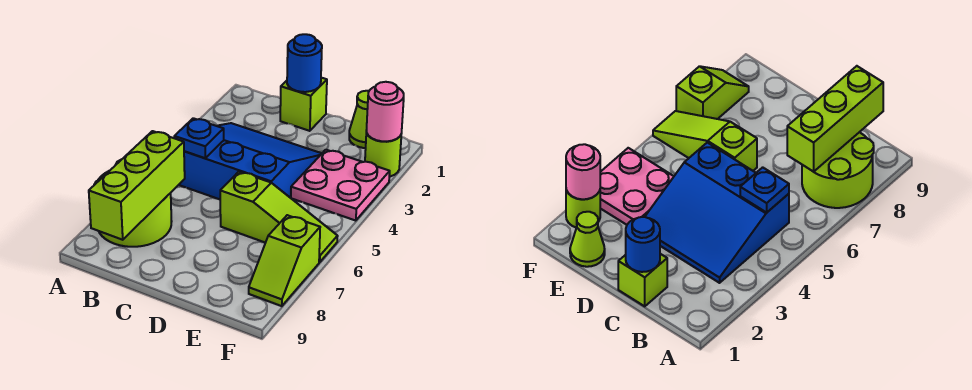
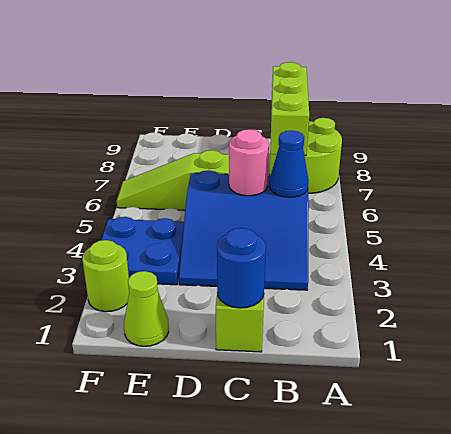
blue plate B5 level 2 -> blue cone B5 level 2
pink plate E3:F4 level 1 -> blue plate E3:F4 level 1
pink round brick F2 level 2 -> pink round brick C5 level 2
lime slope F7:F8 level 1 top 7 -> none

